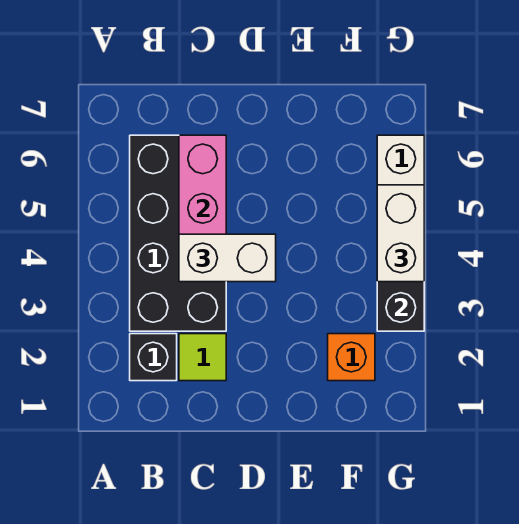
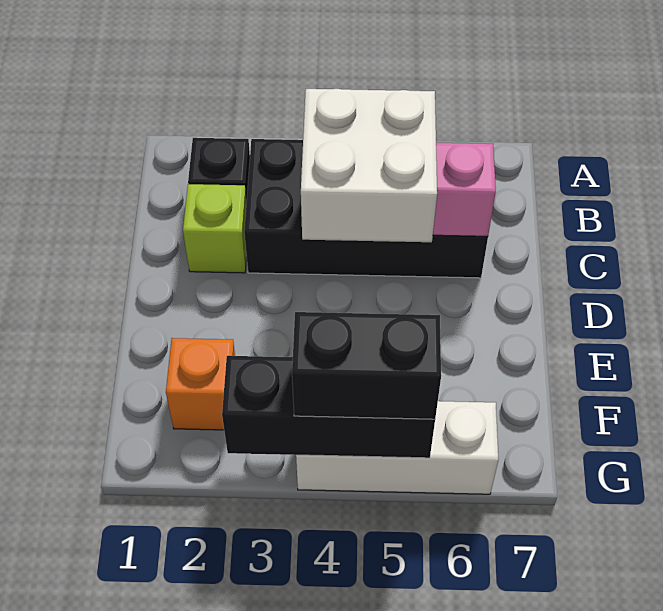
lime tile C2 level 1 -> lime brick C2 level 1
white brick C4:D4 level 3 -> white brick C4:D5 level 3
white brick G4:G5 level 3 -> black brick G4:G5 level 3

